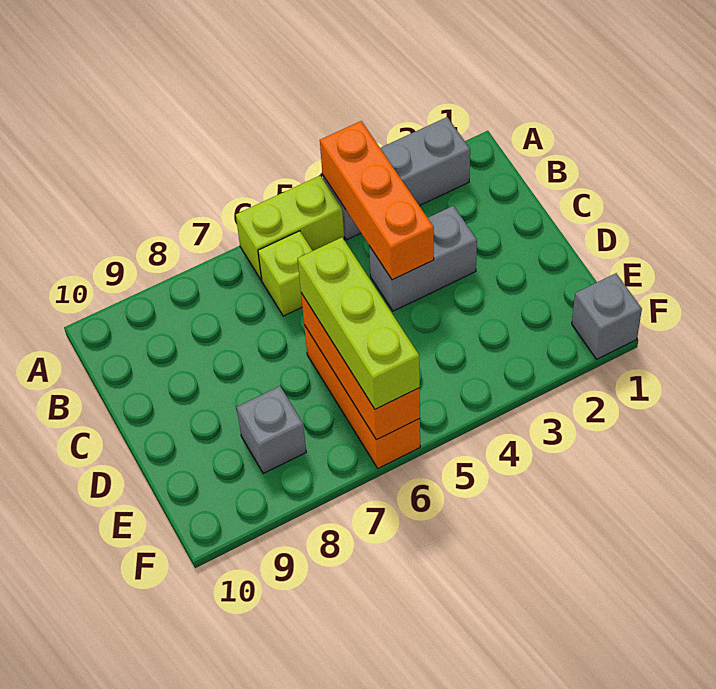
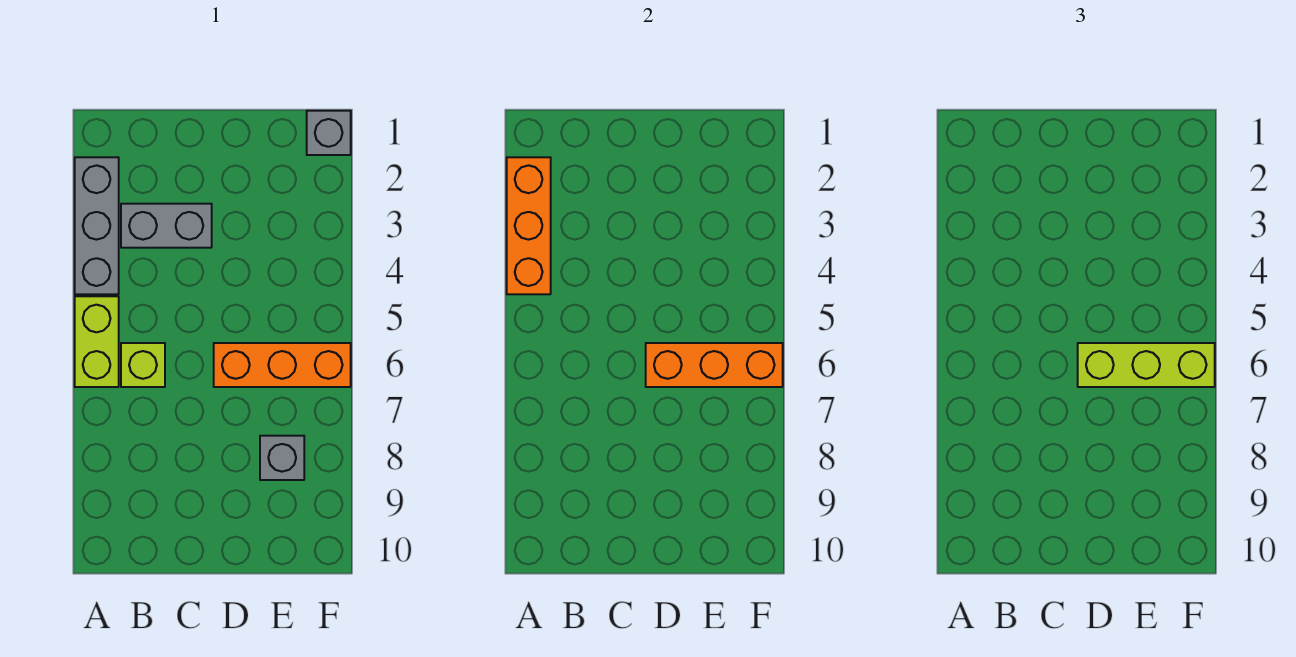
orange brick A4:C4 level 2 -> orange brick A2:A4 level 2
grey brick C3:C4 level 1 -> grey brick B3:C3 level 1

